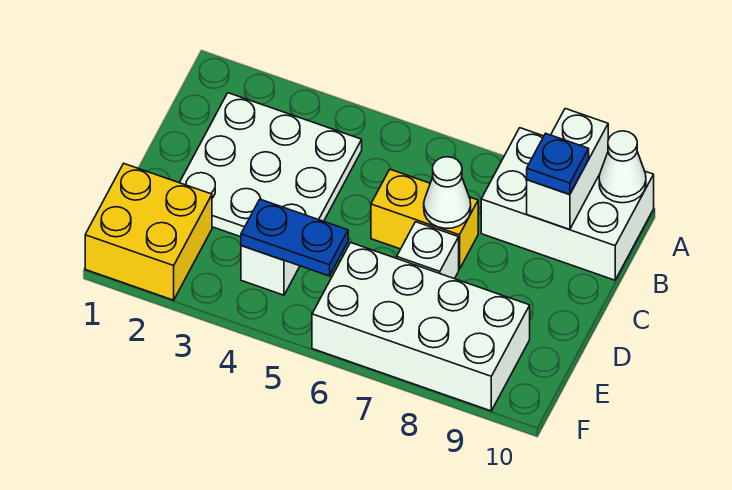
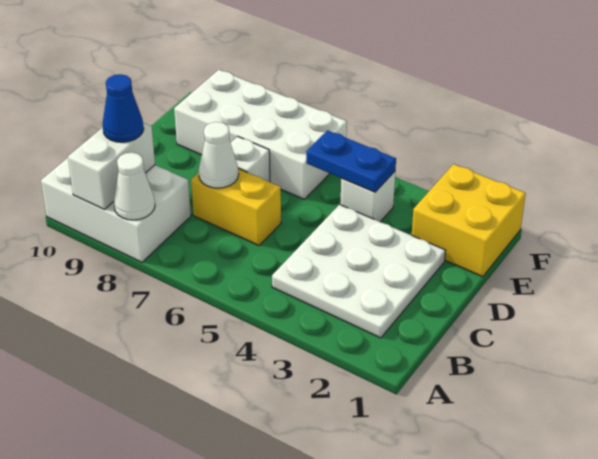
white cone A10 level 2 -> white cone A8 level 2
blue plate B9 level 3 -> blue cone B9 level 3

